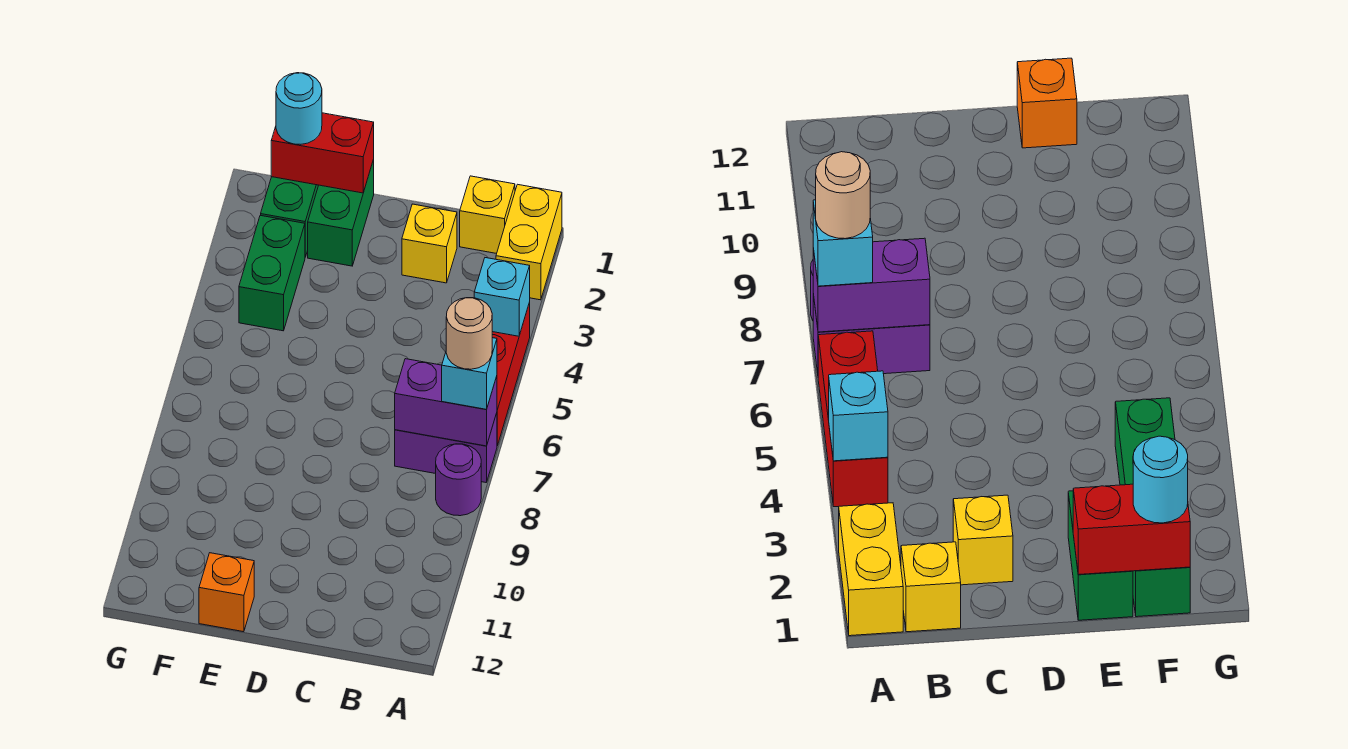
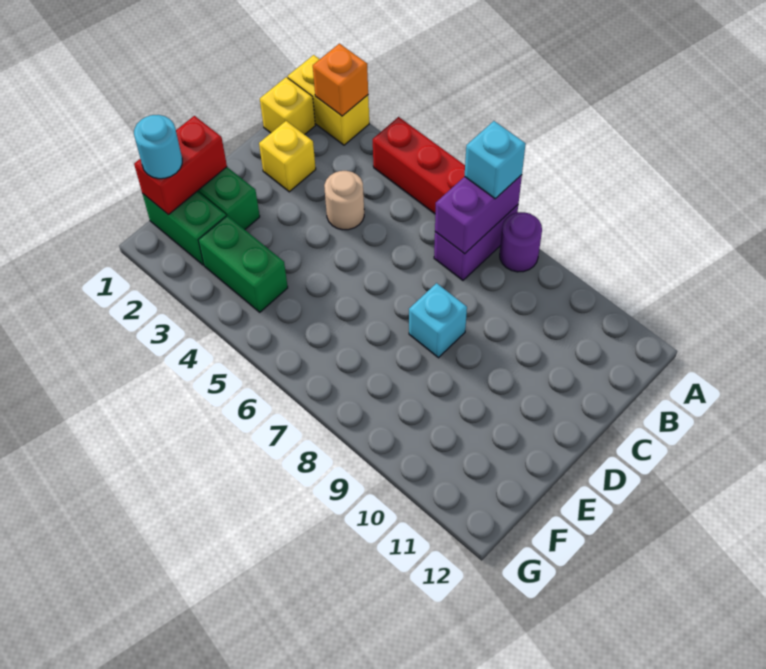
cyan brick A4 level 2 -> cyan brick D8 level 1
tan round brick A7 level 4 -> tan round brick C4 level 1
orange brick E12 level 1 -> orange brick A2 level 2

